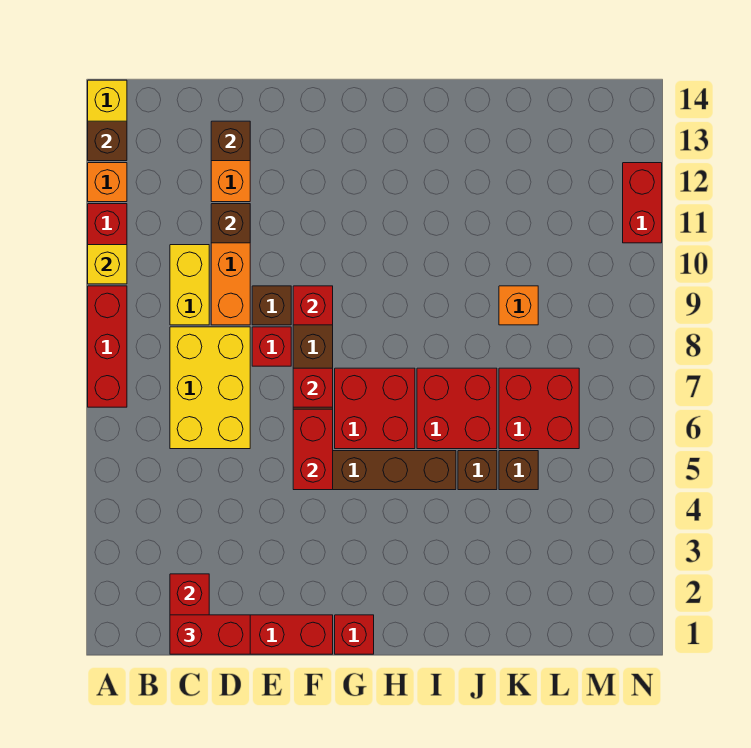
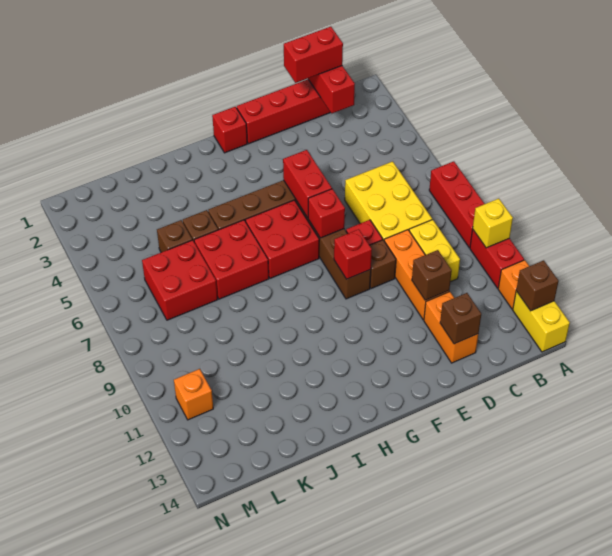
orange brick K9 level 1 -> orange brick M11 level 1
red brick N11:N12 level 1 -> none

